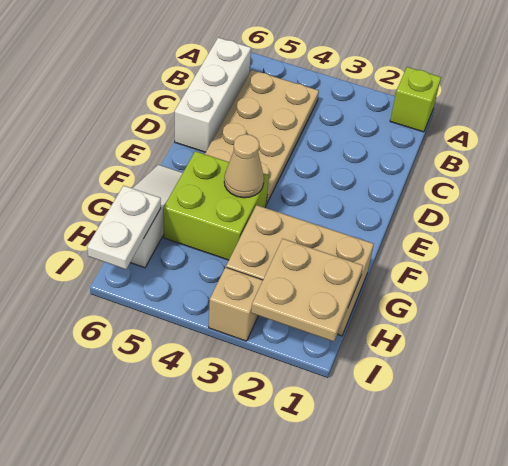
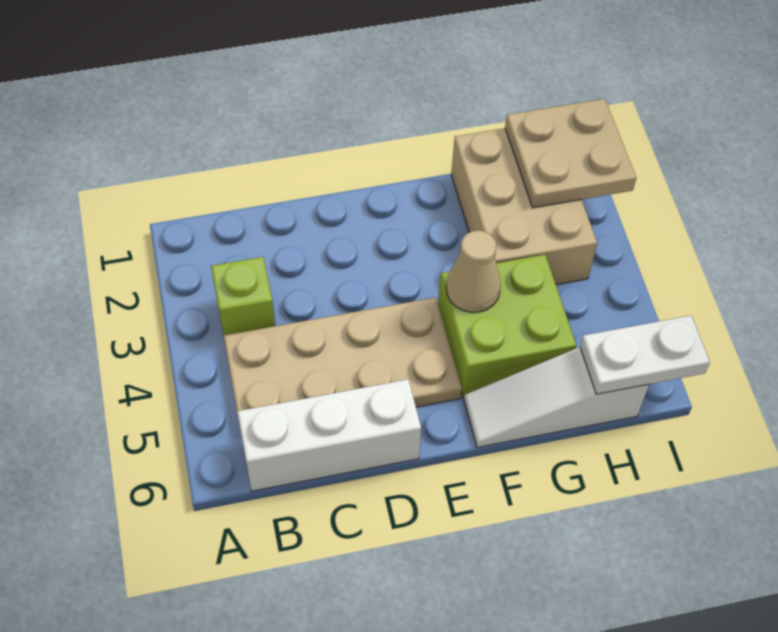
lime brick A1 level 1 -> lime brick B3 level 1
tan brick I3 level 1 -> none

